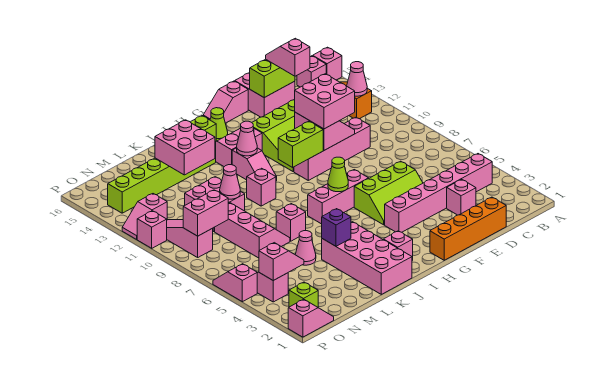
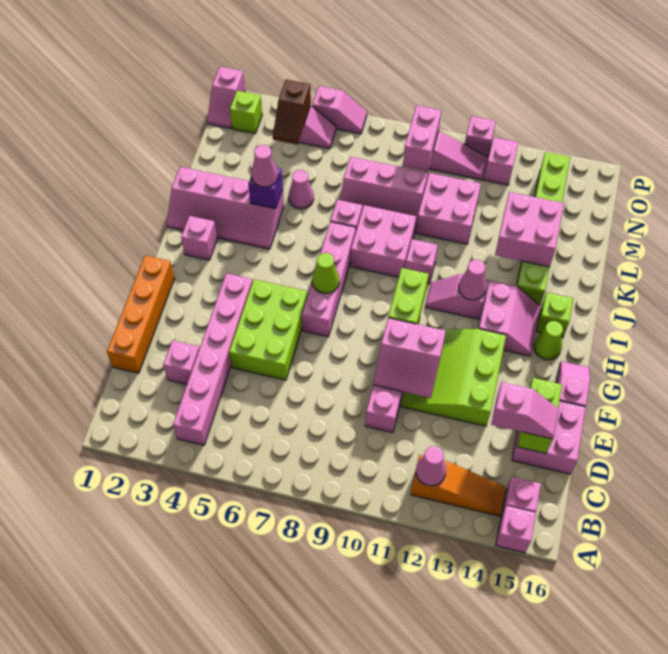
lime slope E5:G6 level 1 top 6 -> lime brick E5:G6 level 1
pink brick E10:F11 level 3 -> pink brick J8:K9 level 1
pink brick G7:I7 level 1 -> pink brick G7:J7 level 1
pink brick J1:K4 level 1 -> pink slope J1:K4 level 1 top K
pink cone L10 level 2 -> pink cone K4 level 3
pink slope N4:O4 level 2 top O -> brown slope N4:O4 level 2 top O

